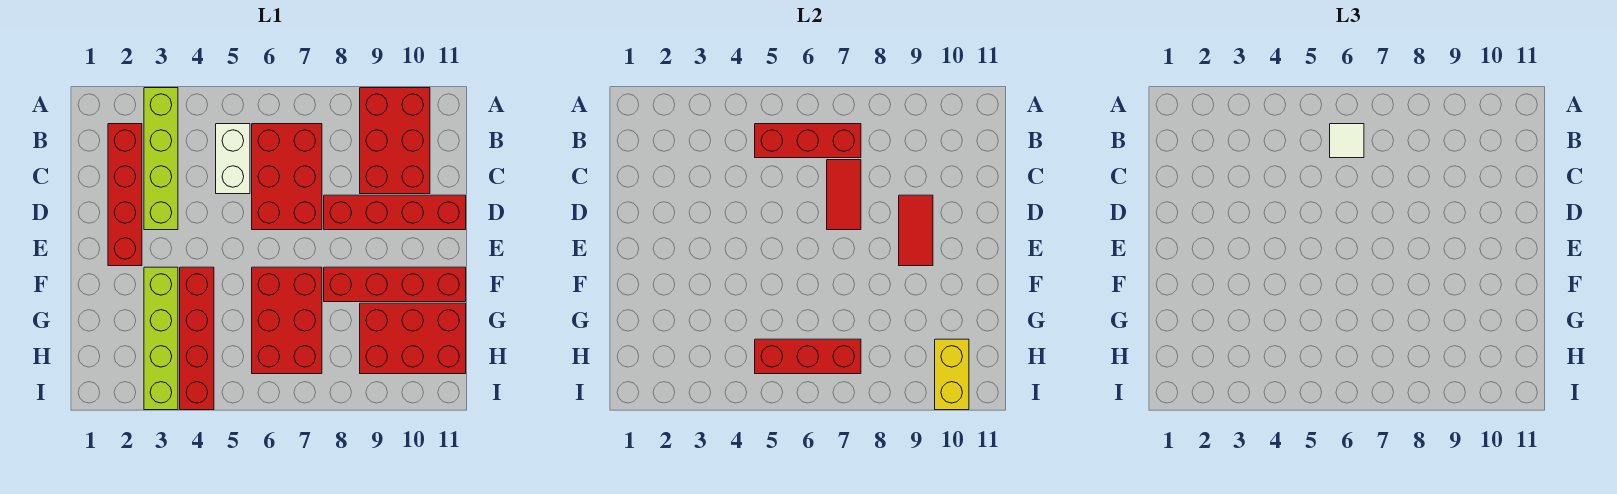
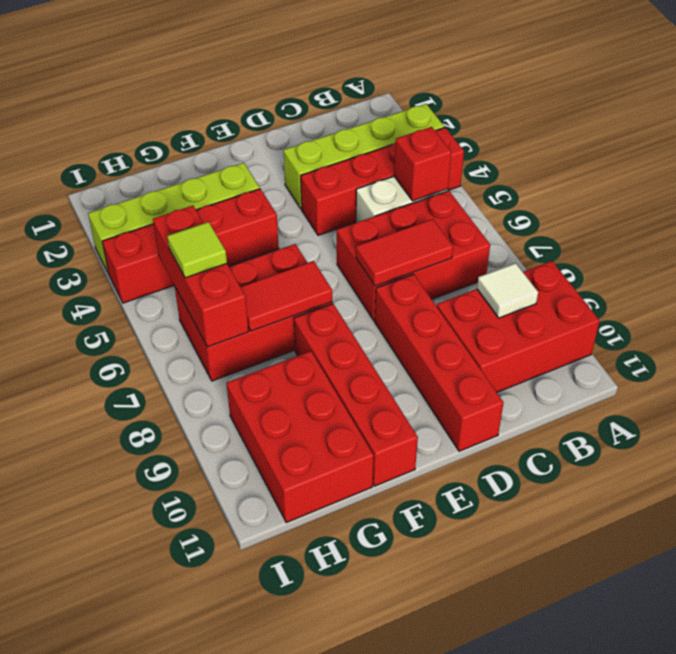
red brick B2:E2 level 1 -> red brick A4:D4 level 1
red brick B5:B7 level 2 -> red brick B5 level 2
white tile B6 level 3 -> white tile B9 level 2
red tile D9:E9 level 2 -> red tile F7:G7 level 2
none -> lime tile H6 level 3
yellow brick H10:I10 level 2 -> none

